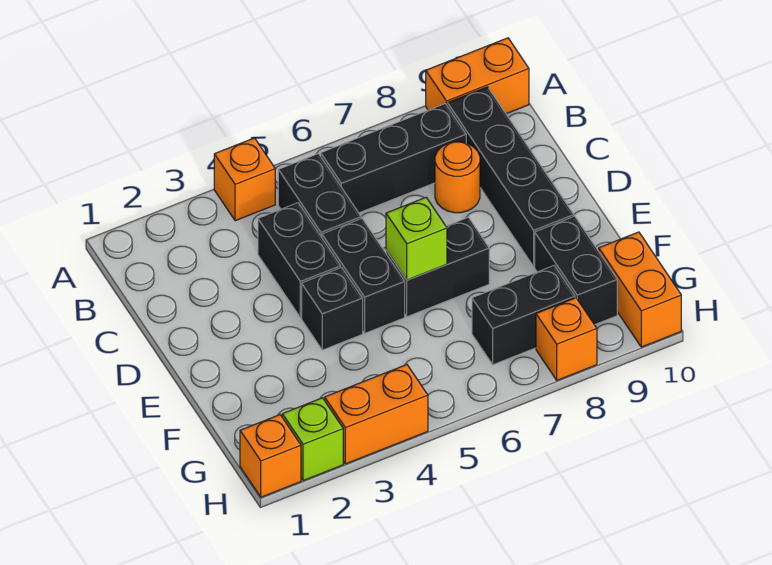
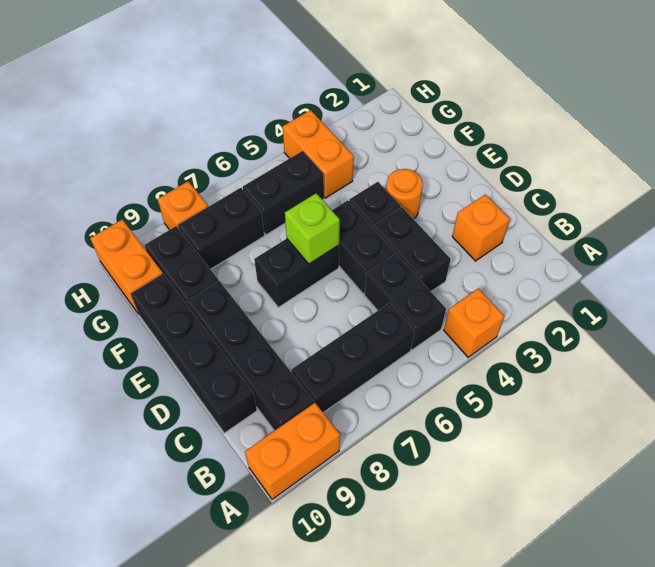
orange round brick C8 level 1 -> orange round brick E3 level 1
none -> black brick C10:F10 level 1
none -> black brick G5:G6 level 1
orange brick H1 level 1 -> orange brick C2 level 1
lime brick H2 level 1 -> none
orange brick H3:H4 level 1 -> orange brick G4:H4 level 1

